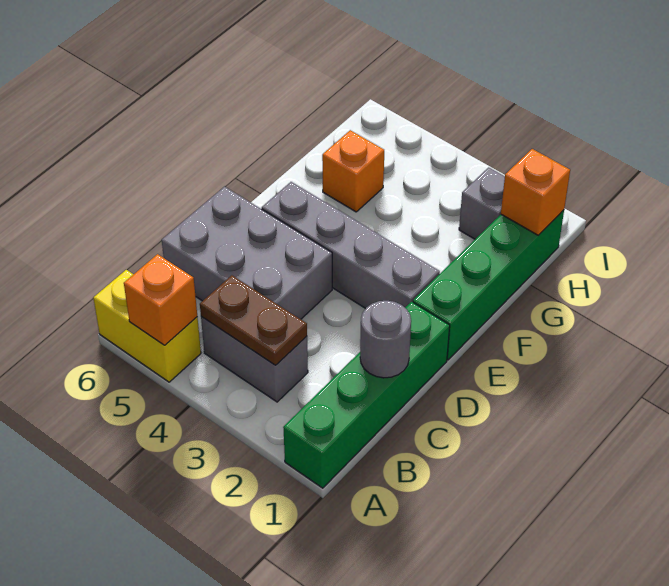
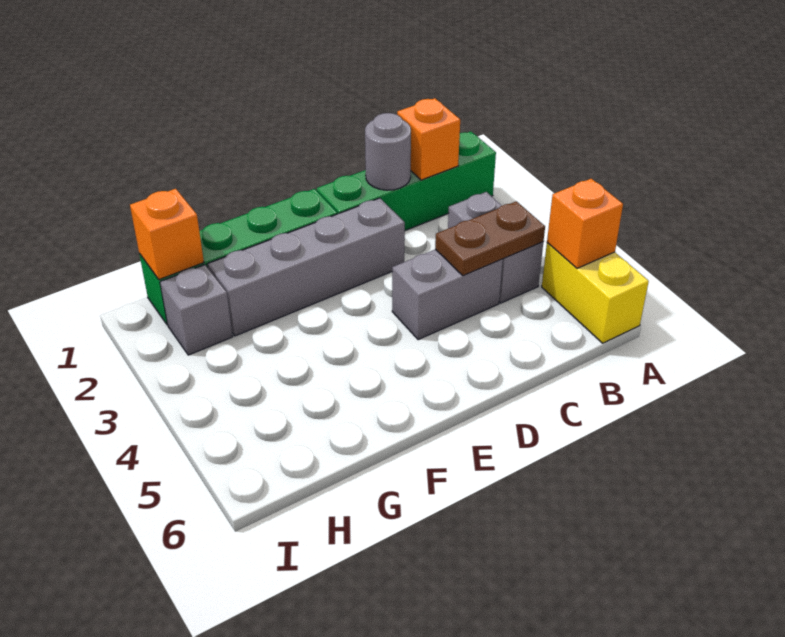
brown plate B3:B4 level 2 -> brown plate B4:C4 level 2
grey brick C4:D6 level 1 -> grey brick C4:D4 level 1
grey brick E2:E5 level 1 -> grey brick D2:G2 level 1
orange brick G5 level 1 -> orange brick B1 level 2

